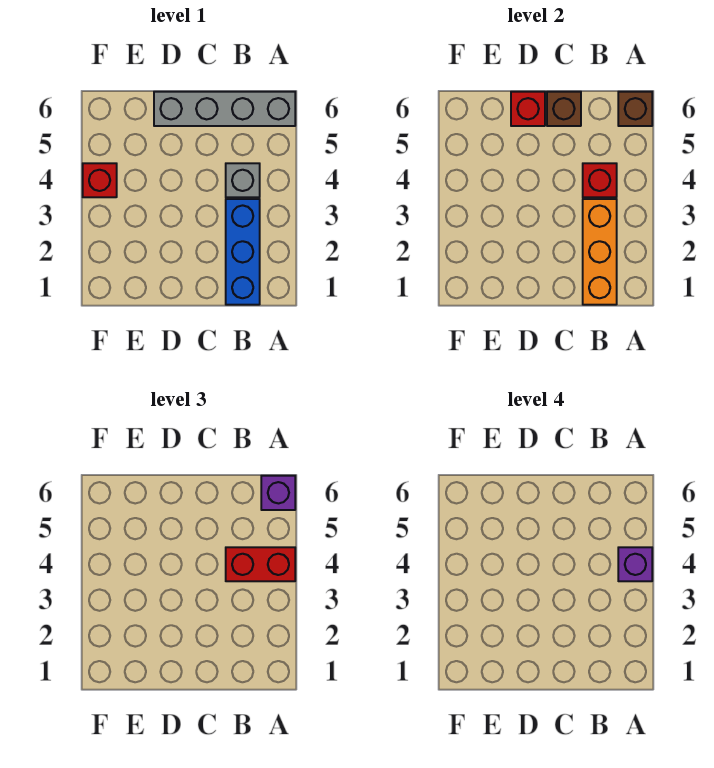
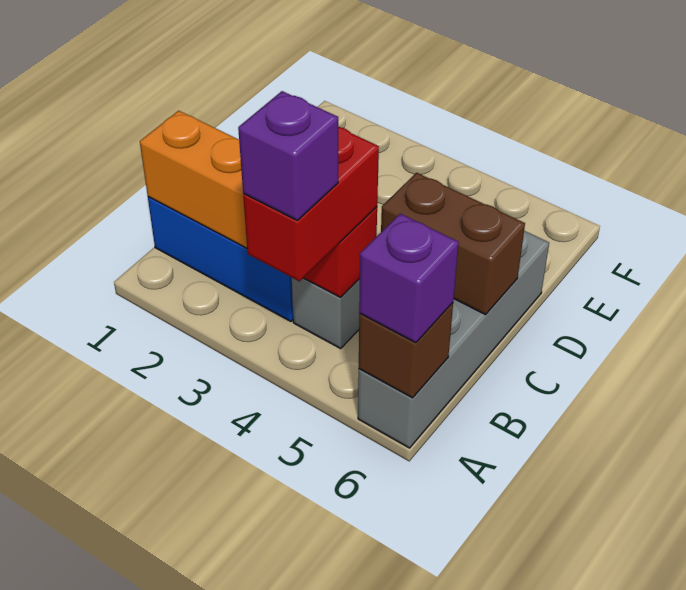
brown brick C6 level 2 -> brown brick C5:C6 level 2
red brick D6 level 2 -> none
red brick F4 level 1 -> none

